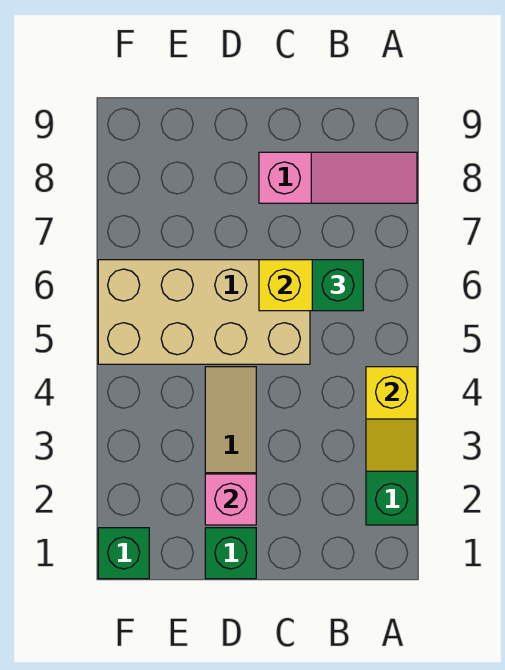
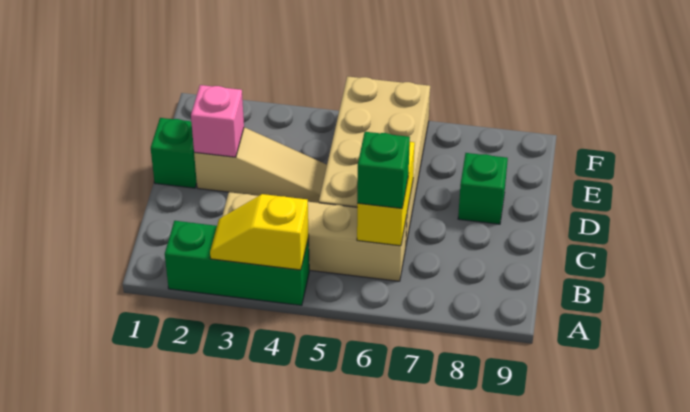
pink slope A8:C8 level 1 top C -> none
none -> tan brick B3:B6 level 1
green brick F1 level 1 -> green brick D8 level 1

